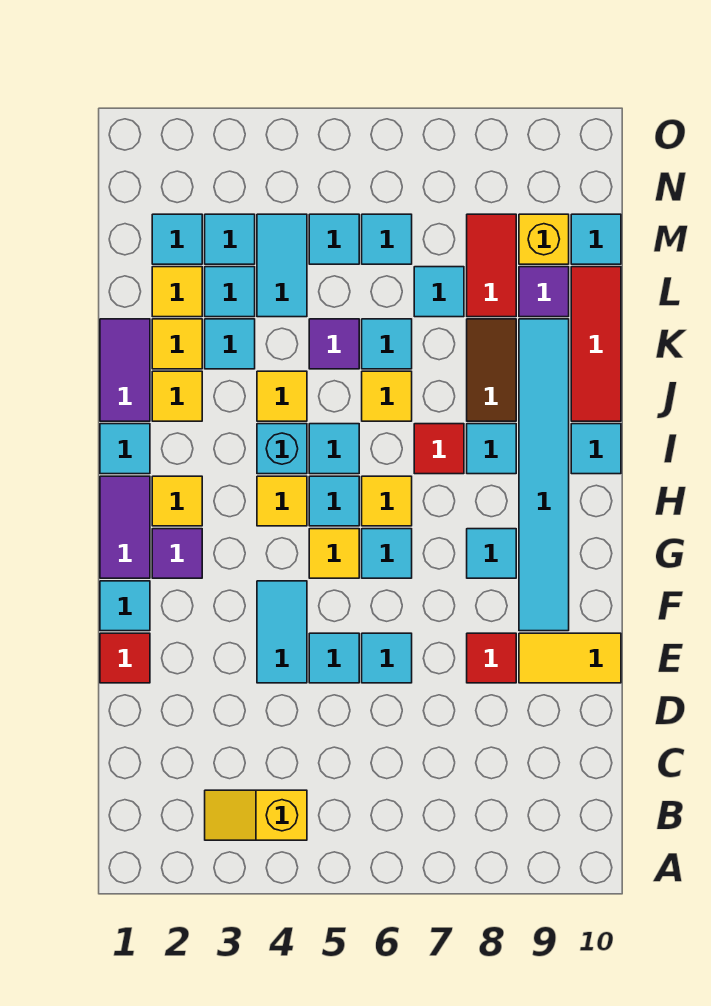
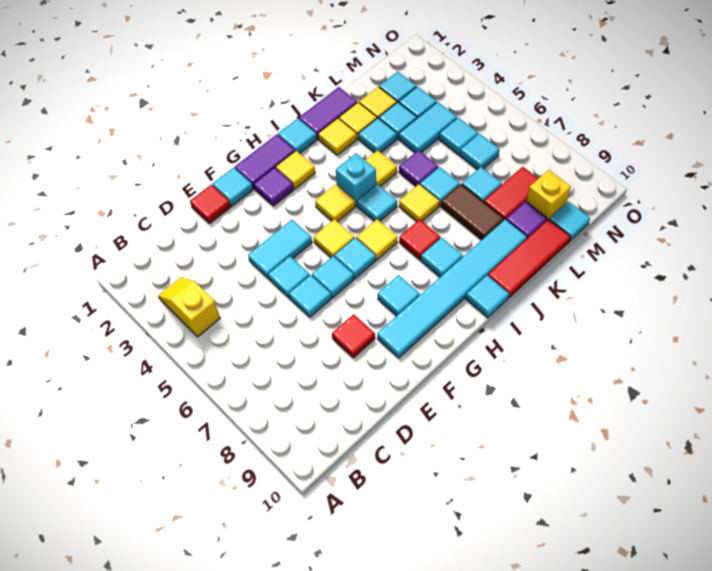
yellow tile E9:E10 level 1 -> none
cyan tile H5 level 1 -> cyan tile F6 level 1
brown tile J8:K8 level 1 -> brown tile K7:K8 level 1

